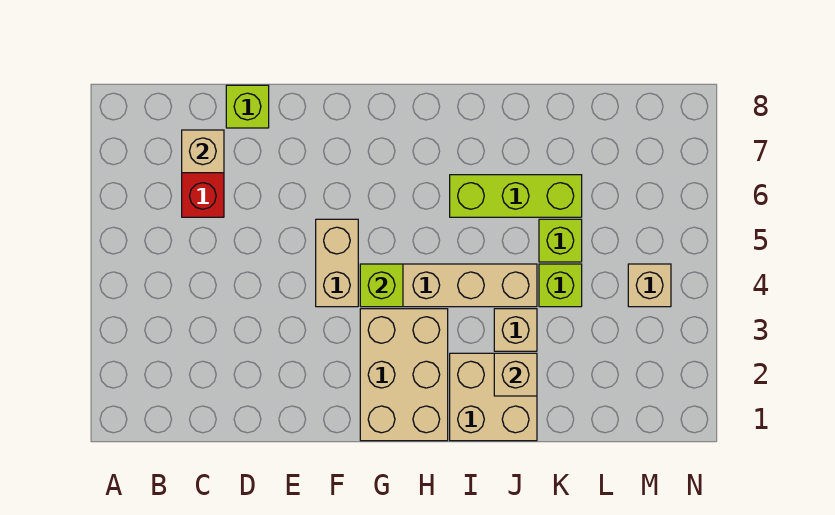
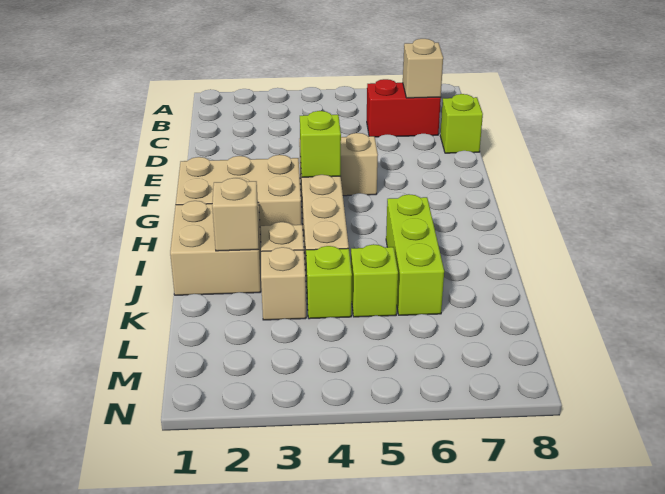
tan brick M4 level 1 -> tan brick K3 level 1

